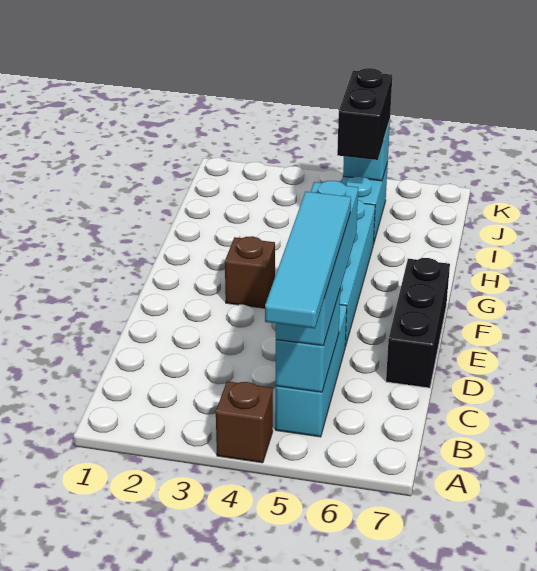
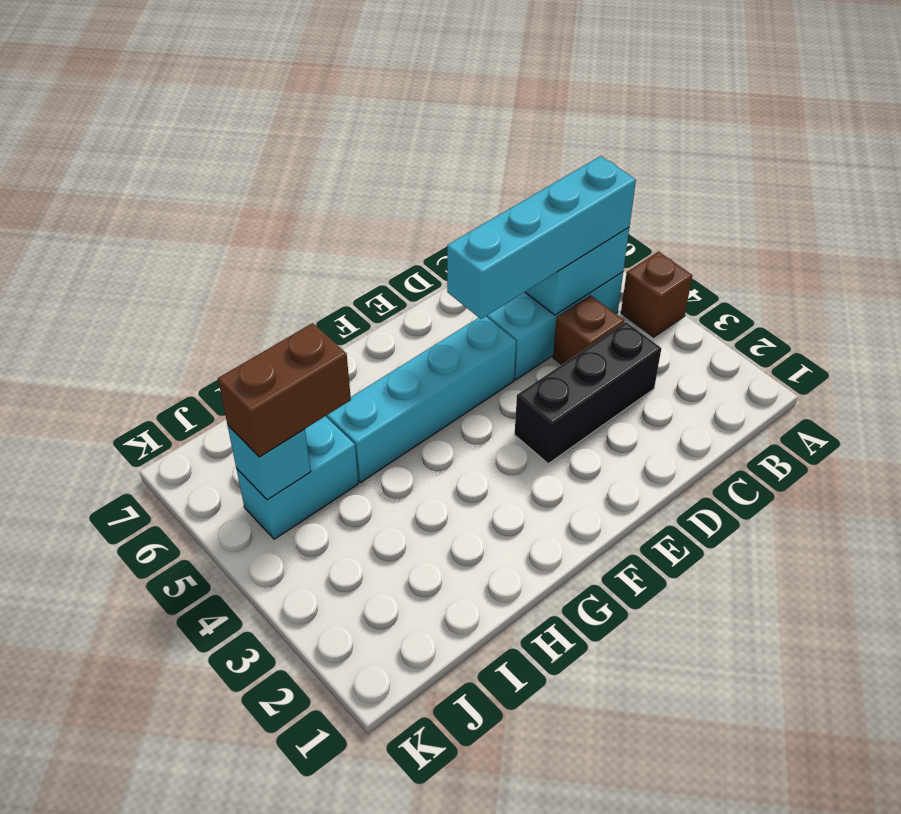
cyan tile A5:D5 level 4 -> none
black brick D7:F7 level 1 -> black brick C3:E3 level 1
brown brick F3 level 1 -> brown brick C4 level 1
black brick I5:J5 level 3 -> brown brick I5:J5 level 3

